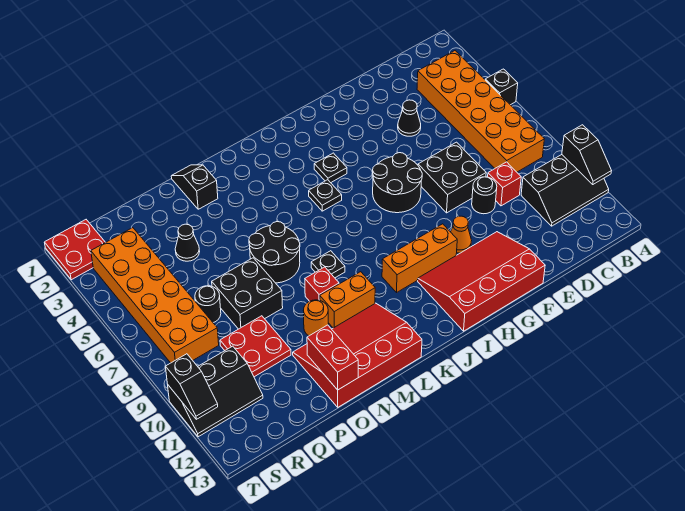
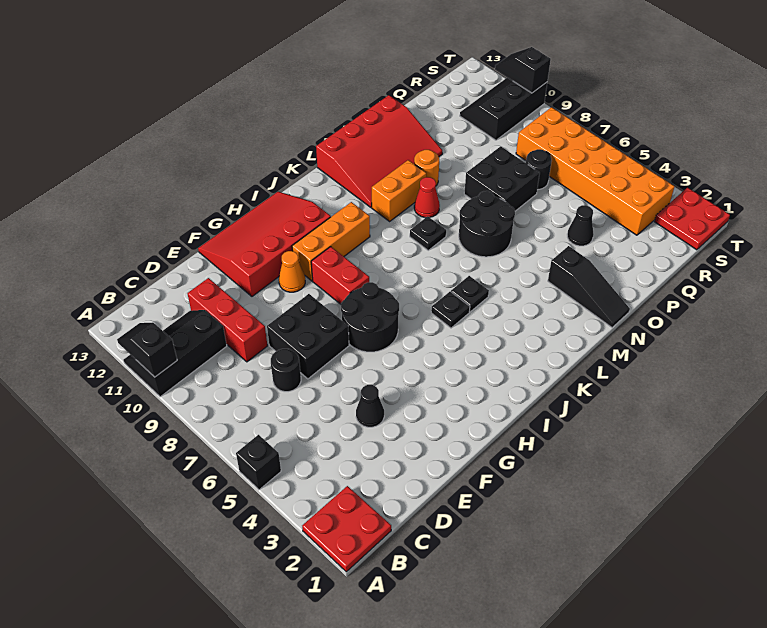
orange brick B3:C8 level 1 -> none
red brick D9 level 1 -> red brick D9:D11 level 1
black round brick E9 level 1 -> black round brick D7 level 1
red slope F11:I13 level 1 top 13 -> red slope F11:I13 level 1 top 11
black plate I4 level 1 -> black plate K5 level 1
red brick M9 level 1 -> red cone M9 level 1
black slope N1:N2 level 1 top 2 -> black slope N1:N3 level 1 top 3
red brick O12:O13 level 2 -> red brick H8:H9 level 1
red plate P9:Q10 level 1 -> red plate A1:B2 level 1

